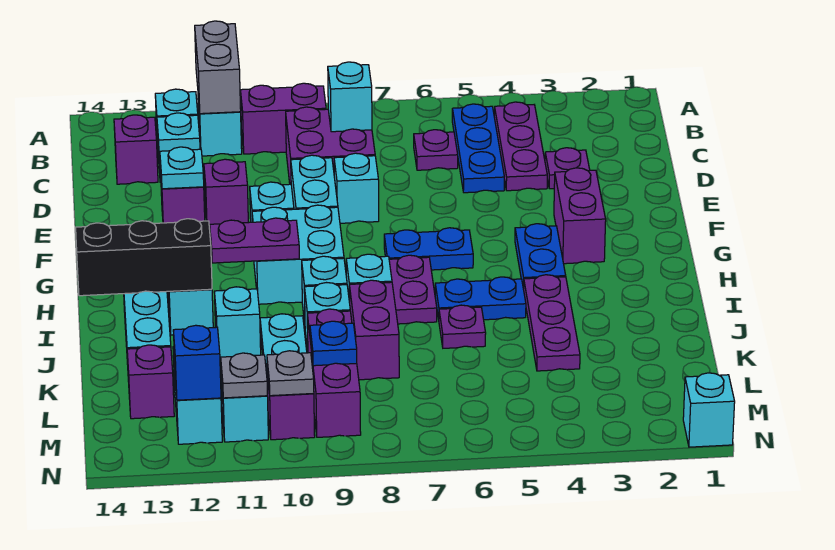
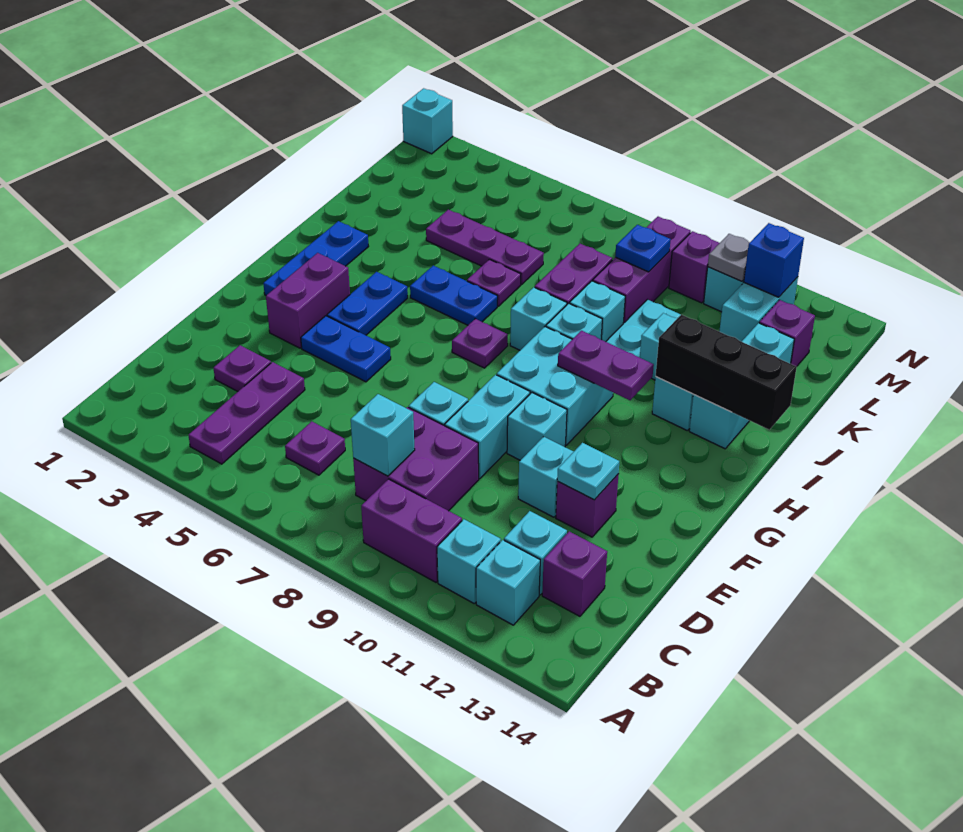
grey brick A11:B11 level 2 -> none
blue plate B5:D5 level 1 -> blue plate G2:I2 level 1
purple brick E11 level 1 -> cyan brick E11 level 1
blue plate G6:G7 level 1 -> blue plate F4:F5 level 1
purple plate H7:I7 level 1 -> purple plate H7 level 1
purple plate I4:K4 level 1 -> purple plate K4:K6 level 1
grey plate M10 level 2 -> none

